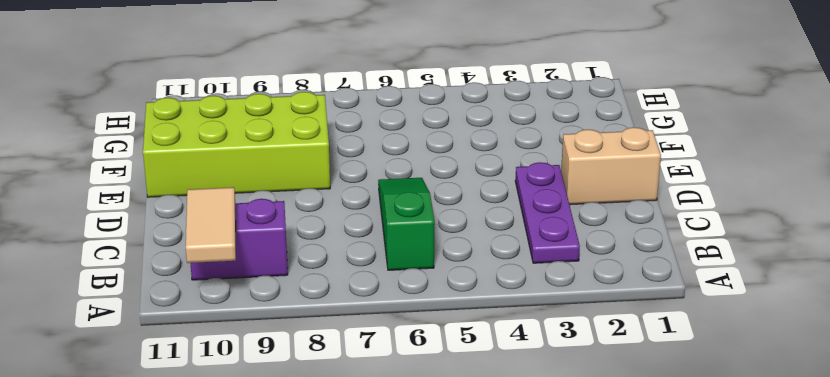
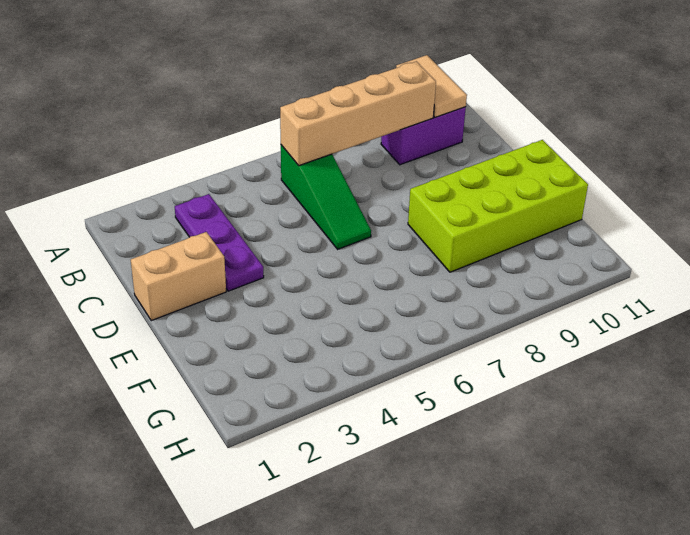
none -> tan brick B6:B9 level 2

